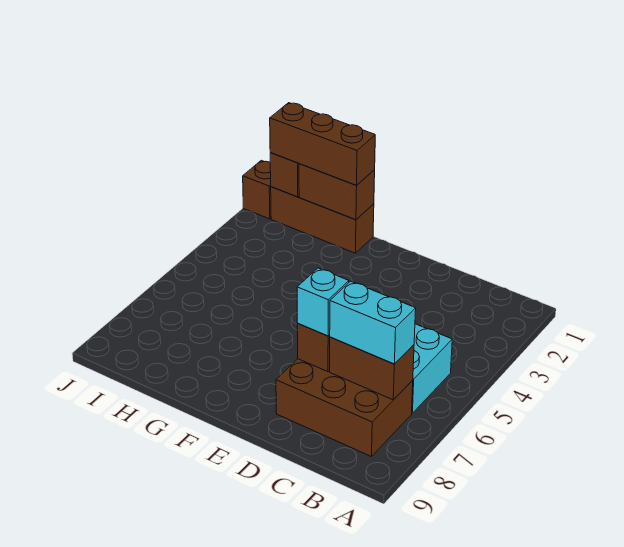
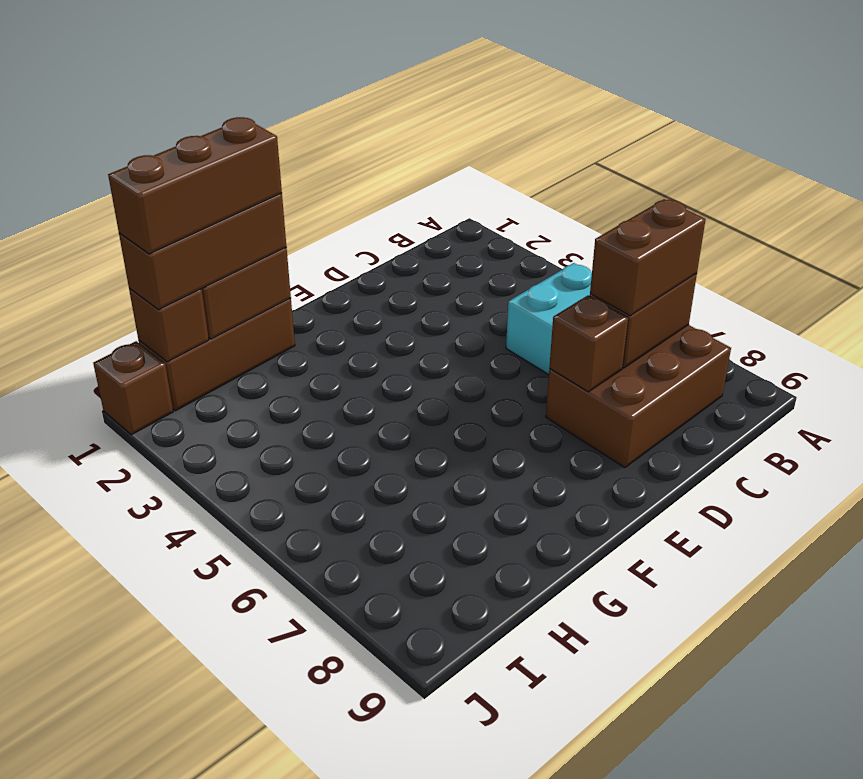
cyan brick B7:C7 level 3 -> brown brick B7:C7 level 3
cyan brick D7 level 3 -> none
none -> brown brick G1:I1 level 4

